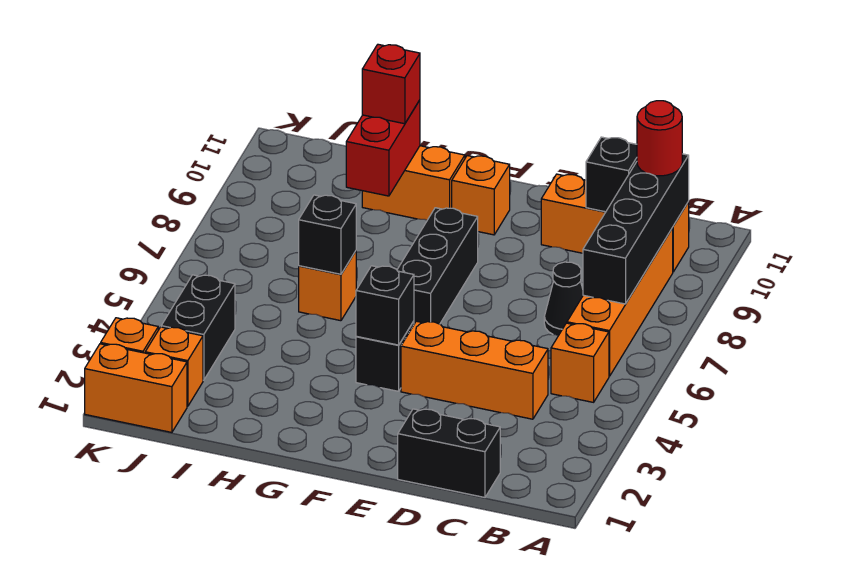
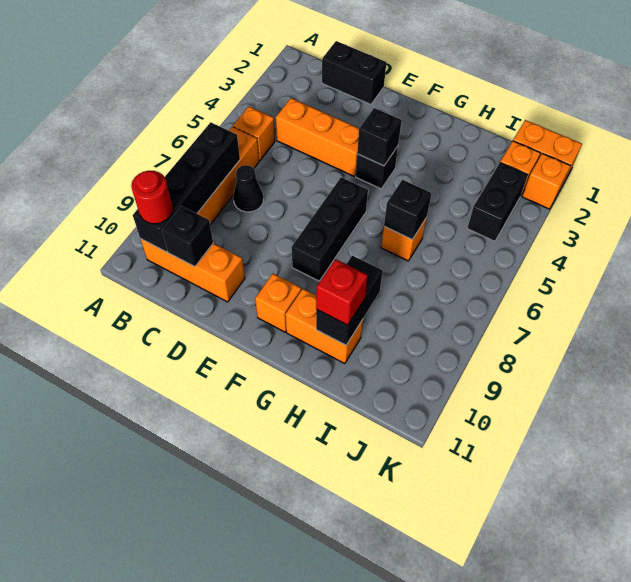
red brick H9:H10 level 2 -> black brick H9:H10 level 2

